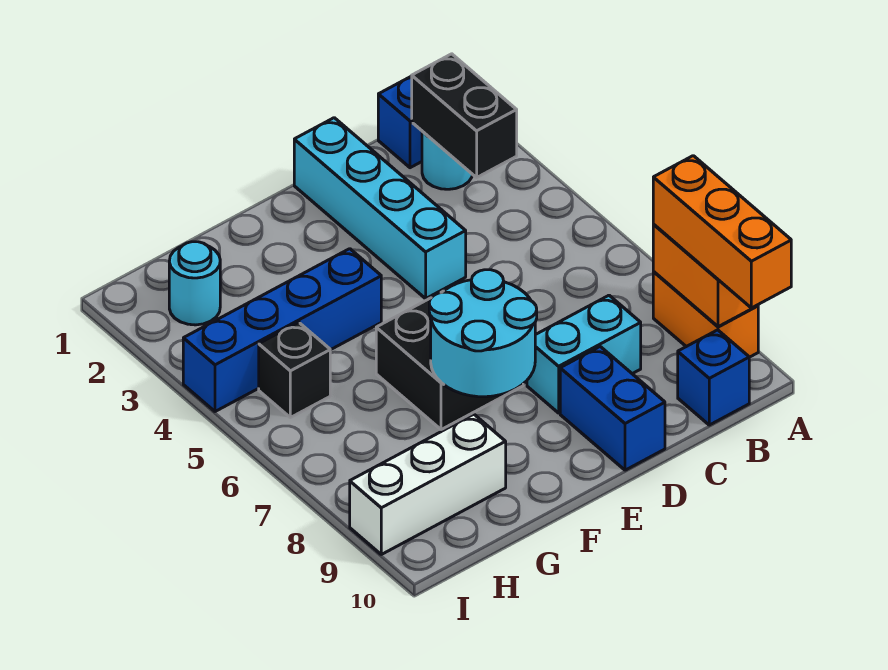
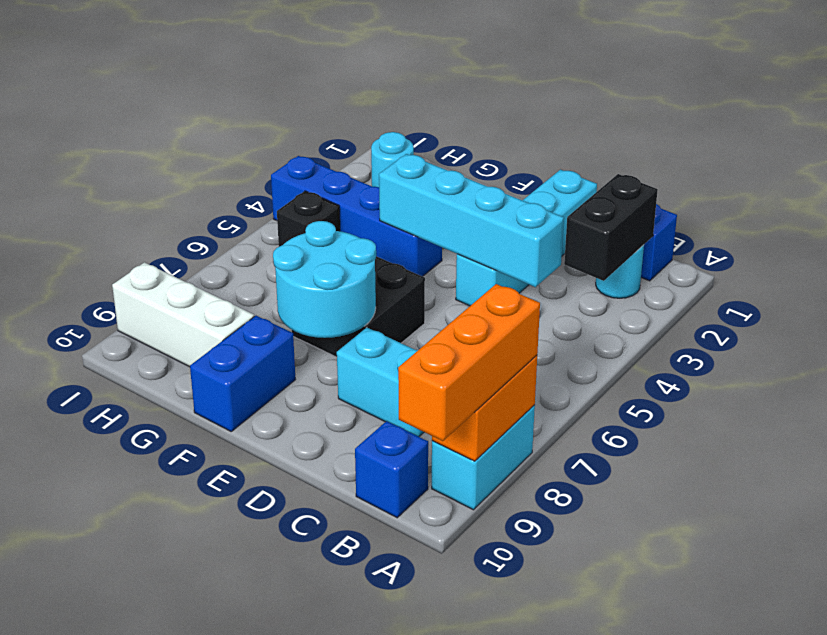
orange brick A8:A9 level 1 -> cyan brick A8:A9 level 1
none -> cyan brick C4:F4 level 2
blue brick D9:D10 level 1 -> blue brick F9:F10 level 1

